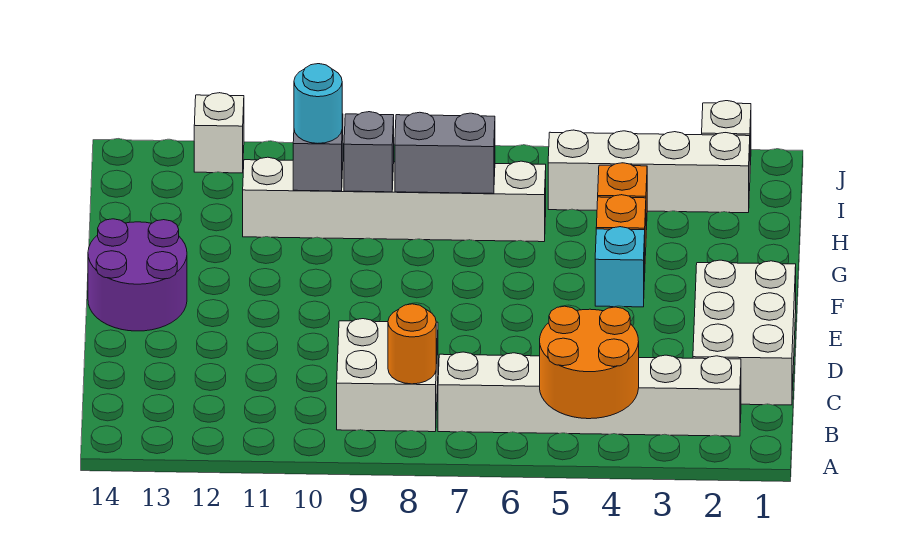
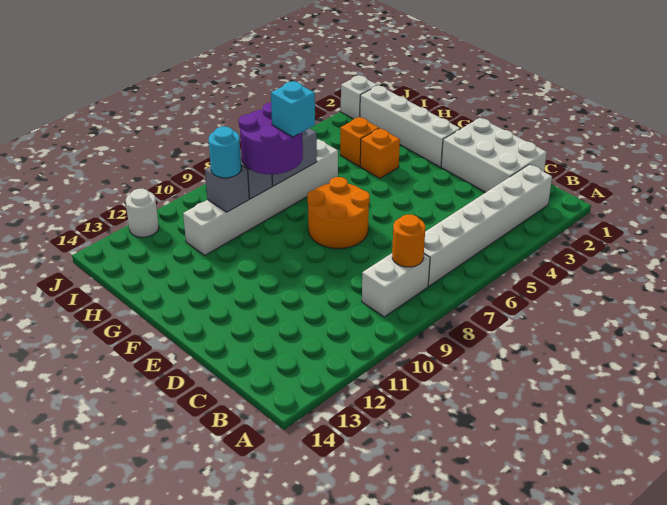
orange round brick A4:B5 level 2 -> orange round brick E7:F8 level 1
white brick B8:C9 level 1 -> white brick B8:B9 level 1
purple round brick E13:F14 level 1 -> purple round brick G8:H9 level 3
cyan brick F4 level 1 -> cyan brick G8 level 4
white brick I2:I5 level 1 -> white brick F2:I2 level 1
white brick J12 level 1 -> white round brick J12 level 1

